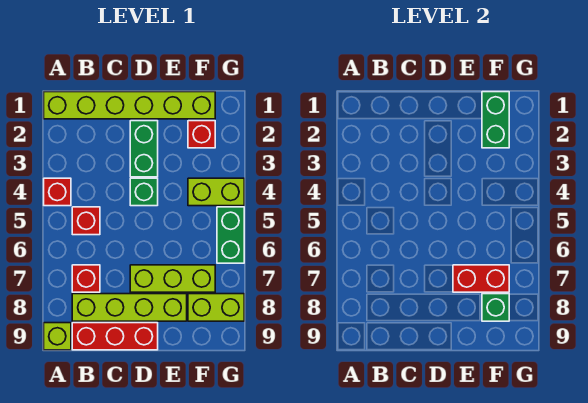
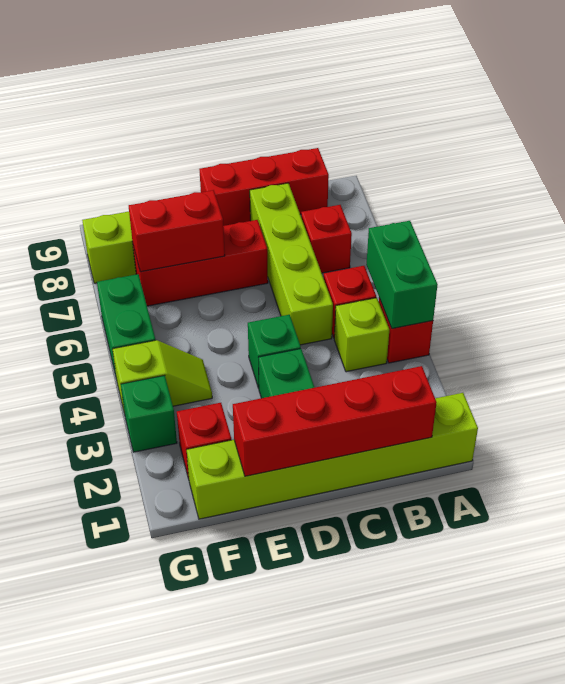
lime brick A9 level 1 -> lime brick B4 level 1
none -> red brick B1:E1 level 2
lime brick B8:E8 level 1 -> lime brick C5:C8 level 1
lime brick D7:F7 level 1 -> red brick D7:F7 level 1
green brick F1:F2 level 2 -> green brick A4:A5 level 2
lime brick F4:G4 level 1 -> lime slope F4:G4 level 1 top G
green brick F8 level 2 -> green brick G3 level 1

